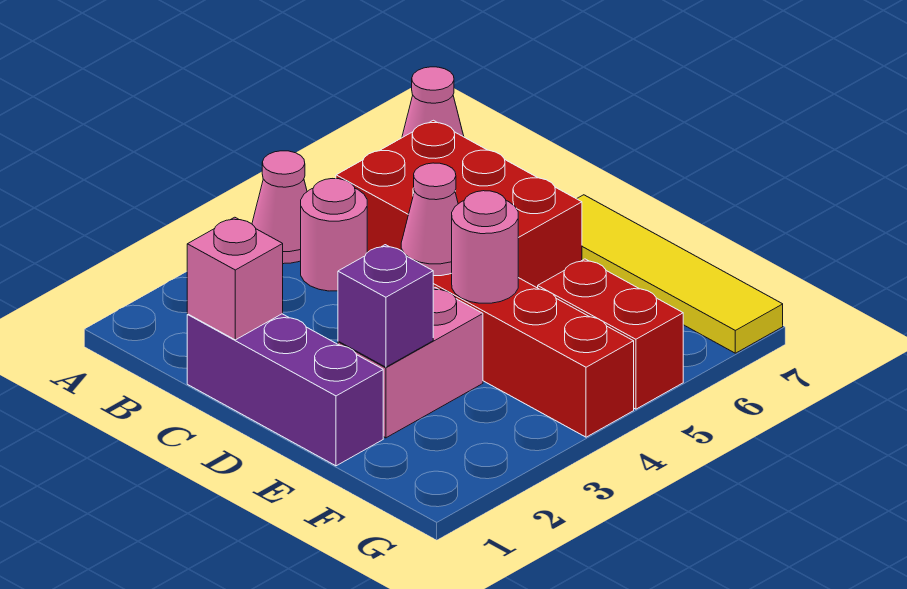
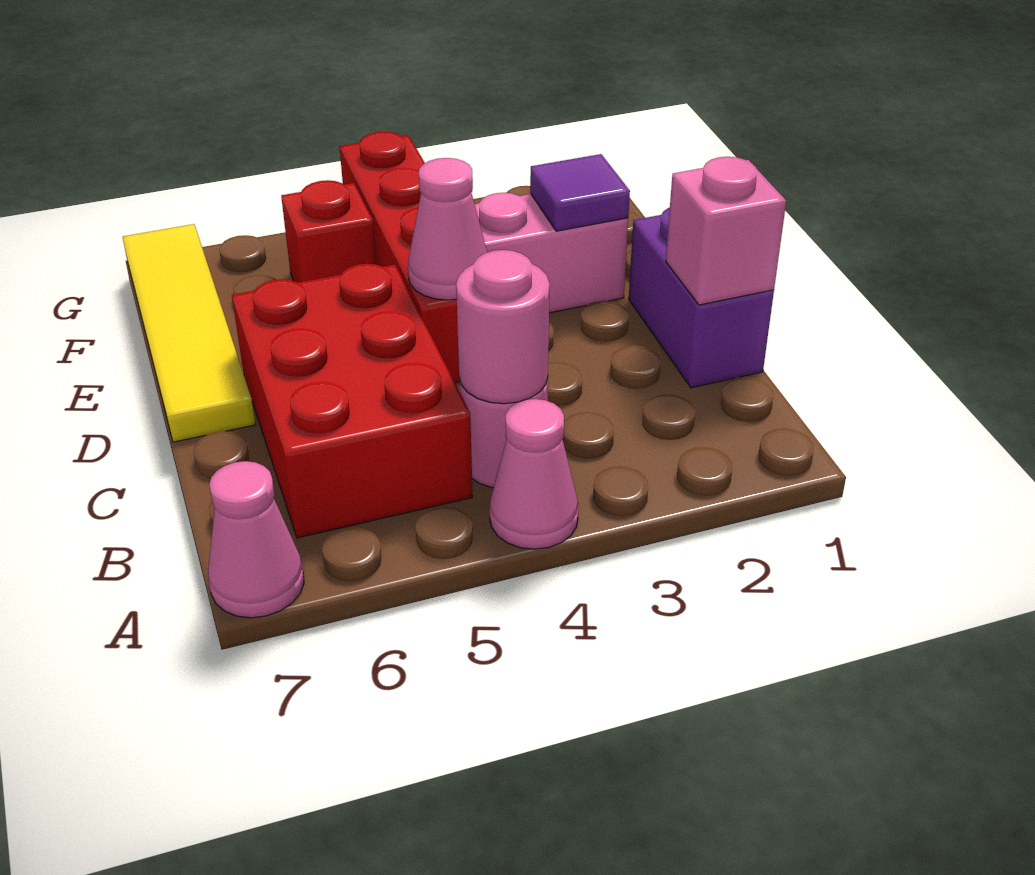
purple brick C1:E1 level 1 -> purple brick C1:D1 level 1
purple brick E2 level 2 -> purple tile E2 level 2
pink round brick E4 level 2 -> pink round brick B4 level 2
red brick F5:G5 level 1 -> red brick F5 level 1

